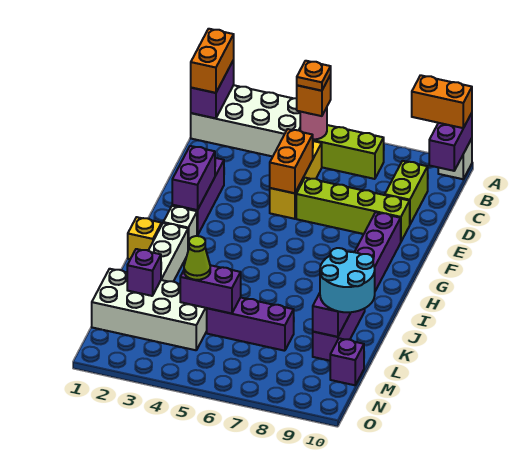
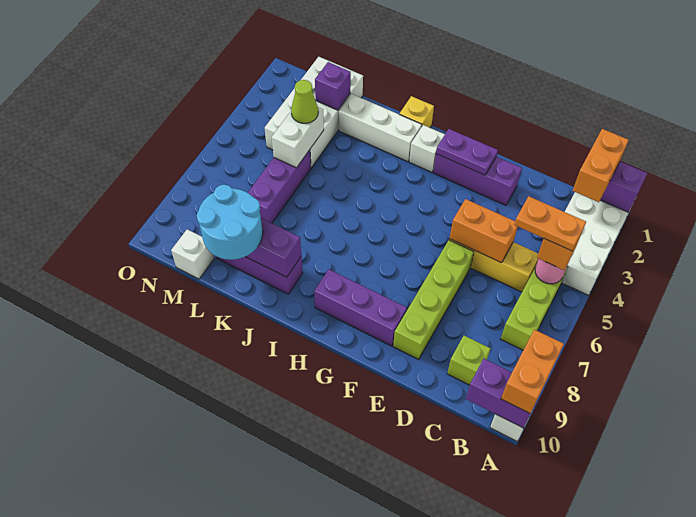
orange brick A1:B1 level 3 -> orange brick B1:B2 level 3
orange plate B5 level 4 -> orange plate B5:C5 level 4
lime brick C9:D9 level 1 -> lime brick C9 level 1
purple brick F2:G2 level 2 -> purple plate F2:G2 level 2
purple brick L4:L5 level 2 -> white brick L4:L5 level 2
purple brick M10 level 1 -> white brick M10 level 1

